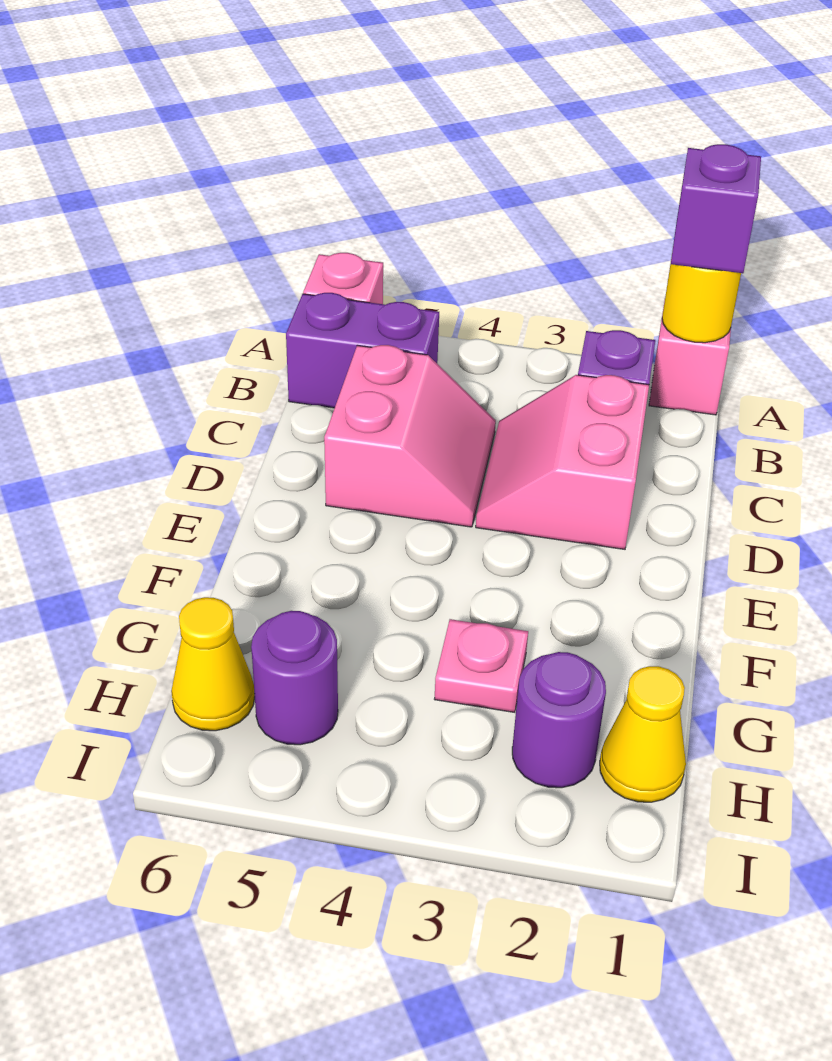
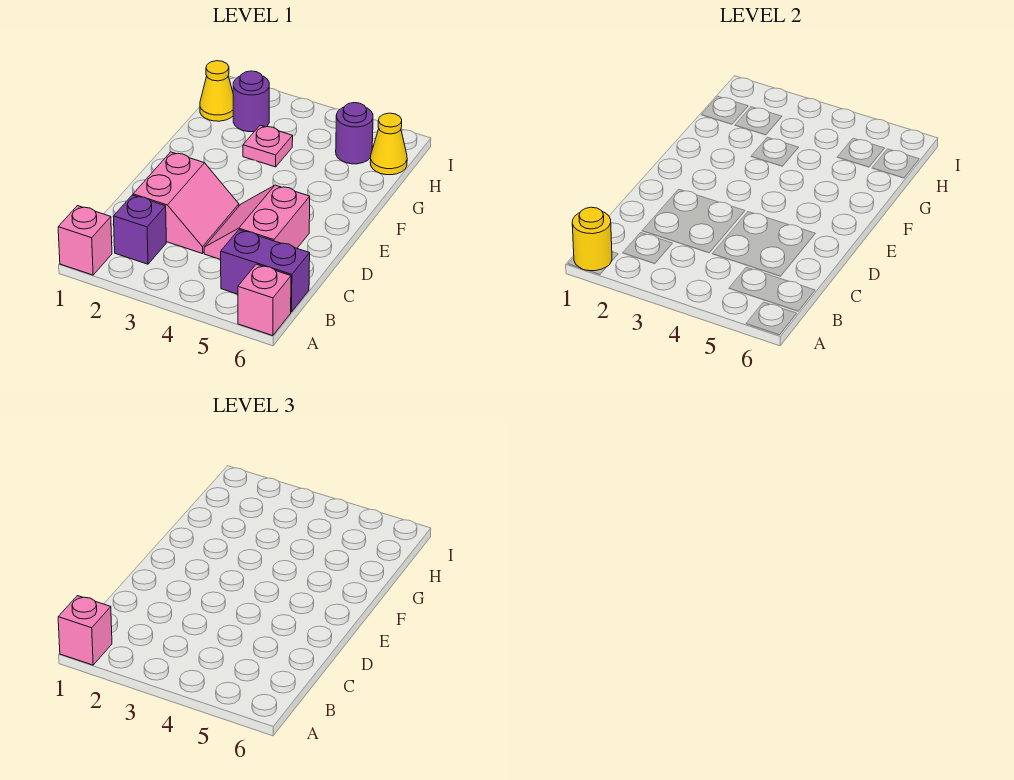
purple brick A1 level 3 -> pink brick A1 level 3

